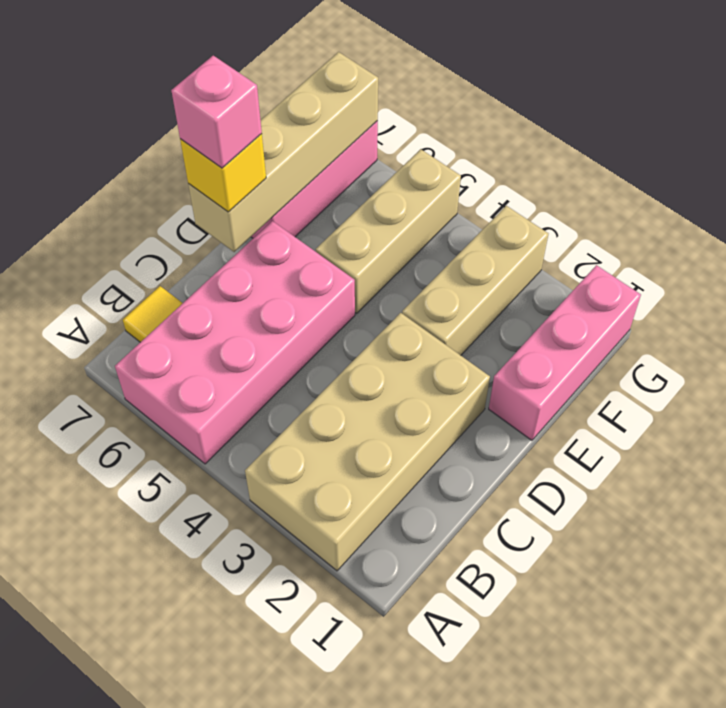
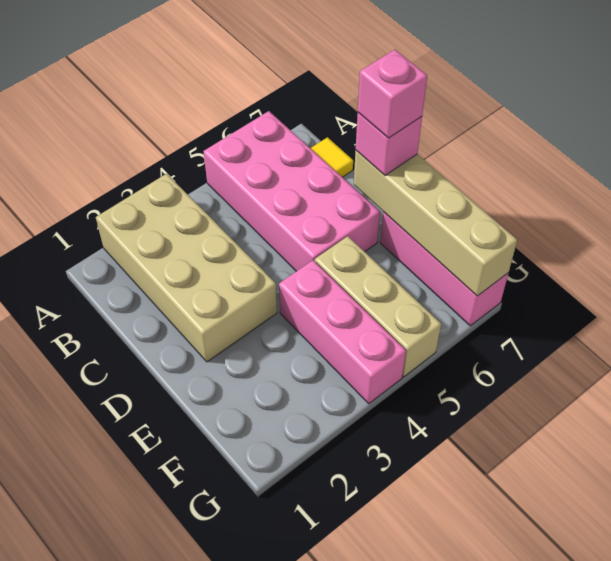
yellow brick D7 level 3 -> pink brick D7 level 3
pink brick E1:G1 level 1 -> pink brick E4:G4 level 1
tan brick E3:G3 level 1 -> none

